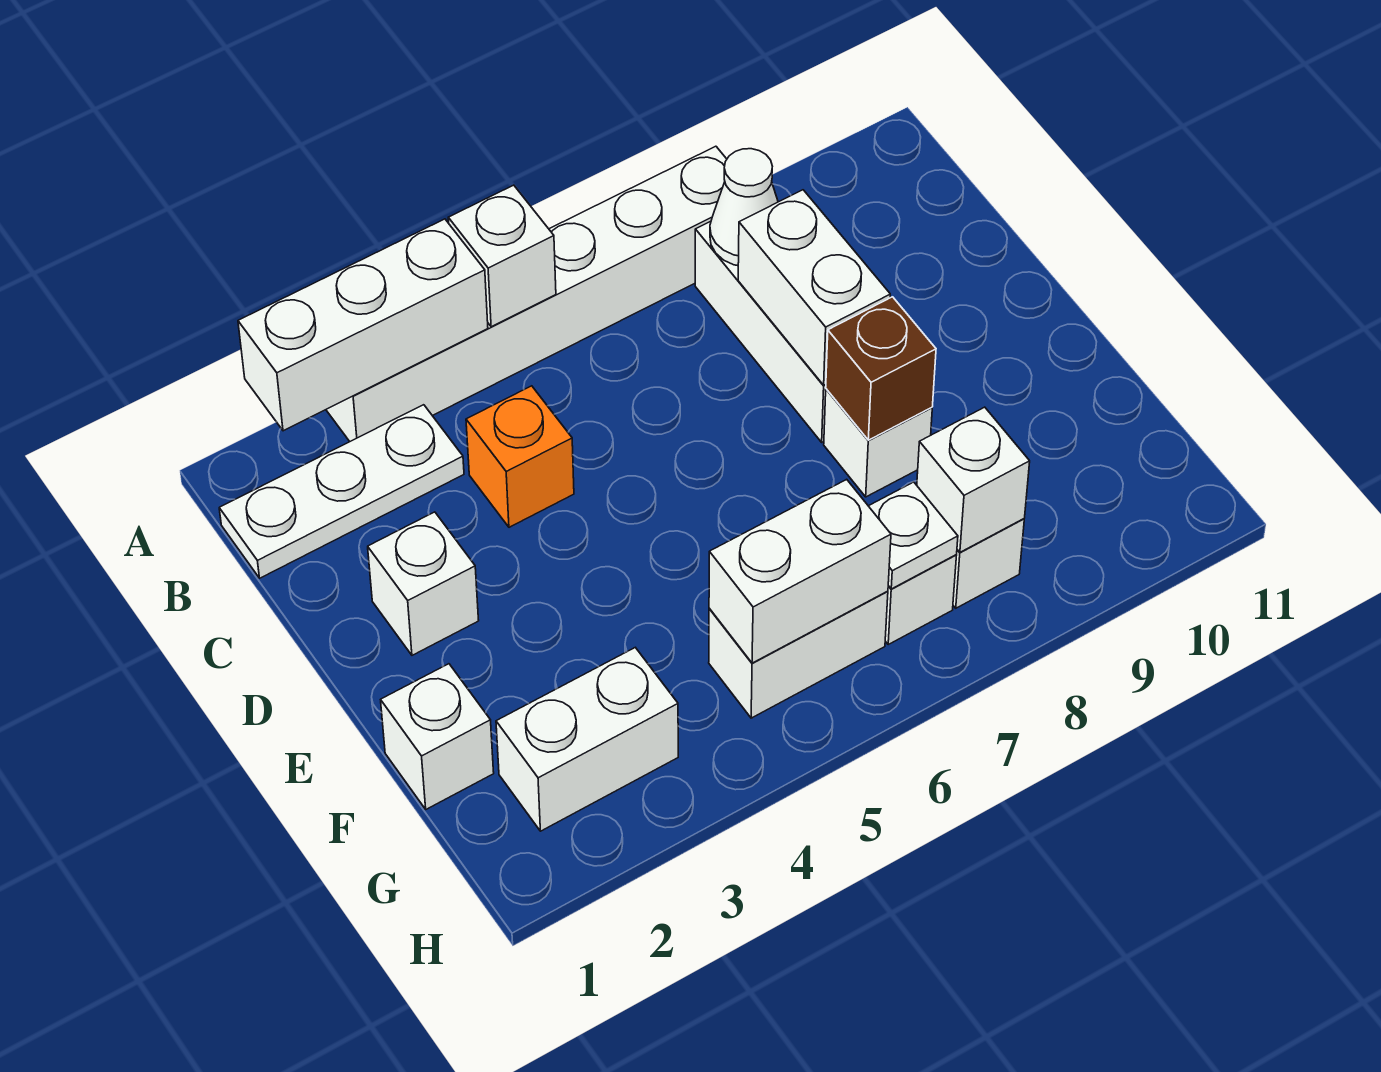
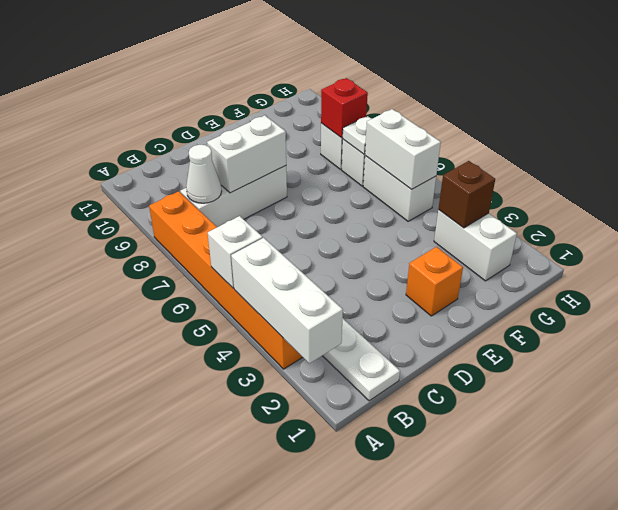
white brick A3:A8 level 1 -> orange brick A3:A8 level 1
orange brick C4 level 1 -> orange brick E2 level 1
white brick D2 level 1 -> none
white brick E8 level 1 -> none
brown brick E8 level 2 -> brown brick G3 level 2
white brick F1 level 1 -> none
white brick G8 level 2 -> red brick G8 level 2

